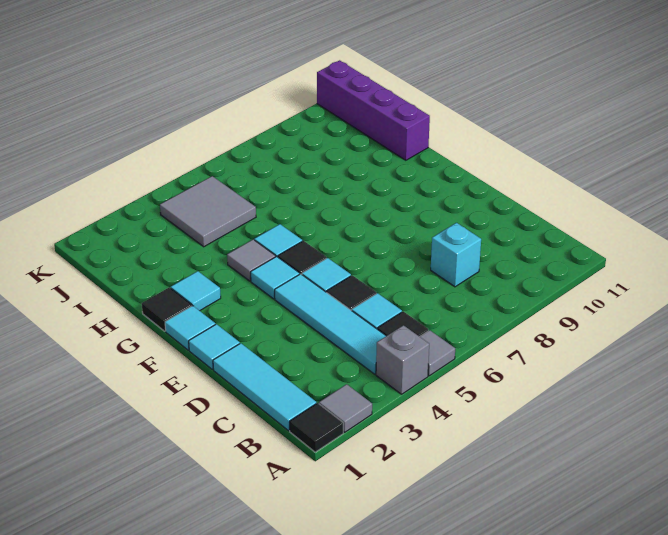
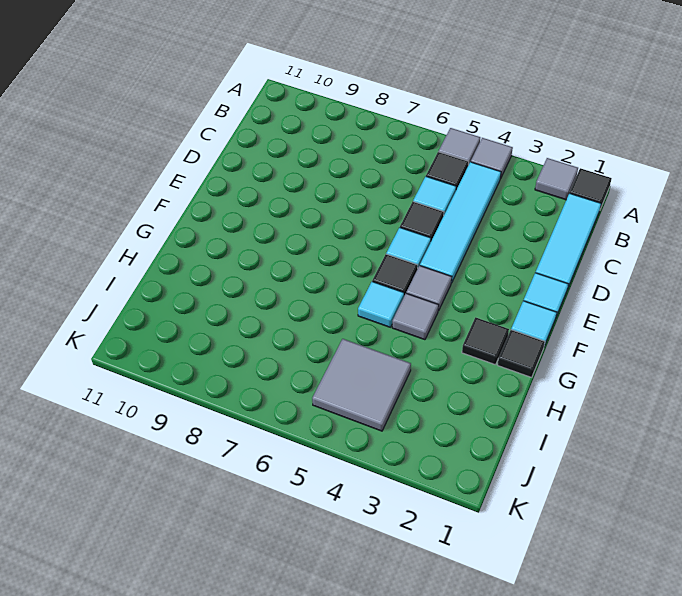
grey brick A4 level 1 -> grey tile A4 level 1
cyan brick C8 level 1 -> none
cyan tile F4 level 1 -> grey tile F4 level 1
cyan tile G2 level 1 -> black tile G2 level 1
purple brick H11:K11 level 1 -> none

